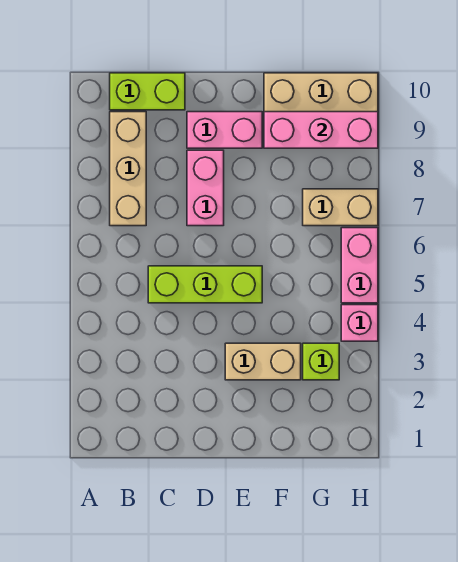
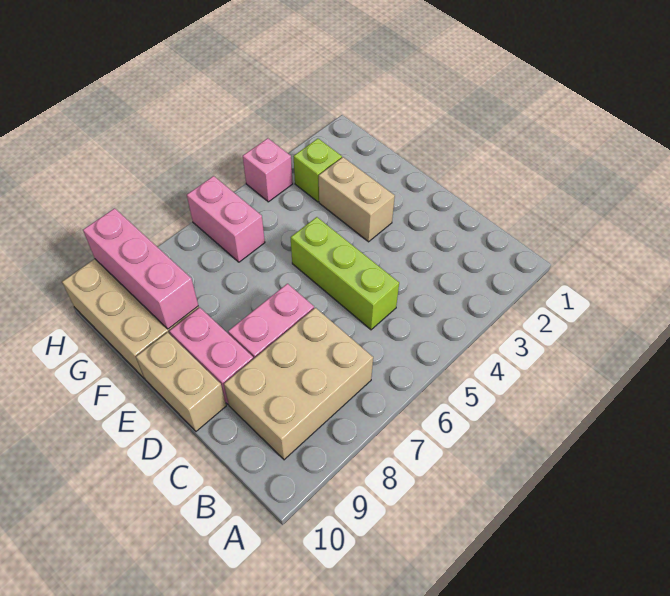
tan brick B7:B9 level 1 -> tan brick B7:C9 level 1
lime brick B10:C10 level 1 -> none
tan brick G7:H7 level 1 -> tan brick D10:E10 level 1
pink brick H5:H6 level 1 -> pink brick G6:H6 level 1

